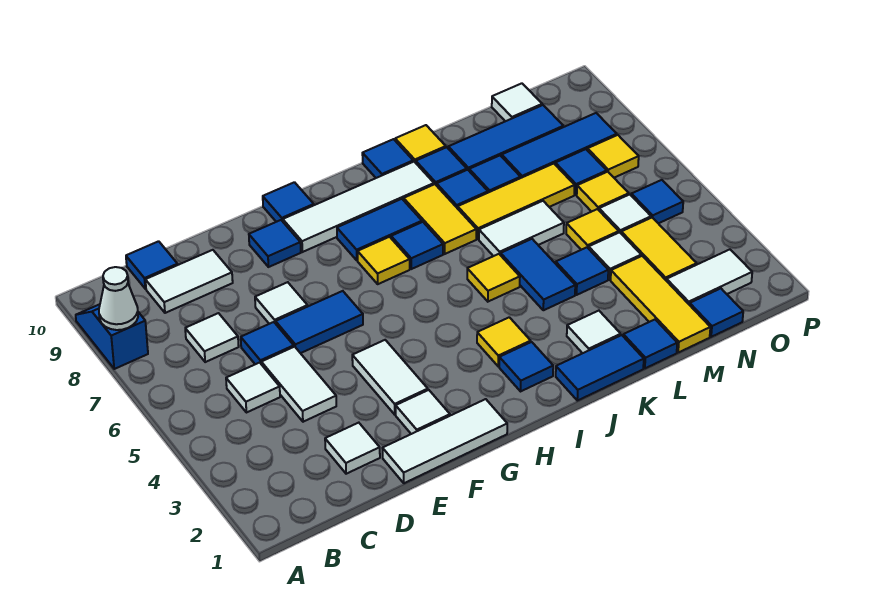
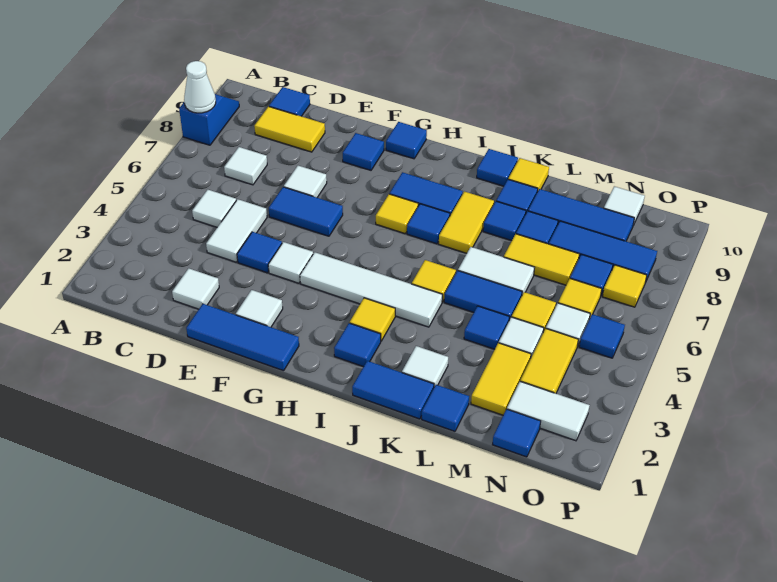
white tile C9:D9 level 1 -> yellow tile C9:D9 level 1
blue tile D6 level 1 -> blue tile E4 level 1
white tile E1:G1 level 1 -> blue tile E1:G1 level 1
white tile F3:F4 level 1 -> white tile F4 level 1
white tile G9:J9 level 1 -> white tile G4:J4 level 1
blue tile K4:K5 level 1 -> blue tile K5:L5 level 1
yellow tile K7:M7 level 1 -> yellow tile L7:M7 level 1
yellow tile M1:M3 level 1 -> yellow tile M2:M3 level 1

